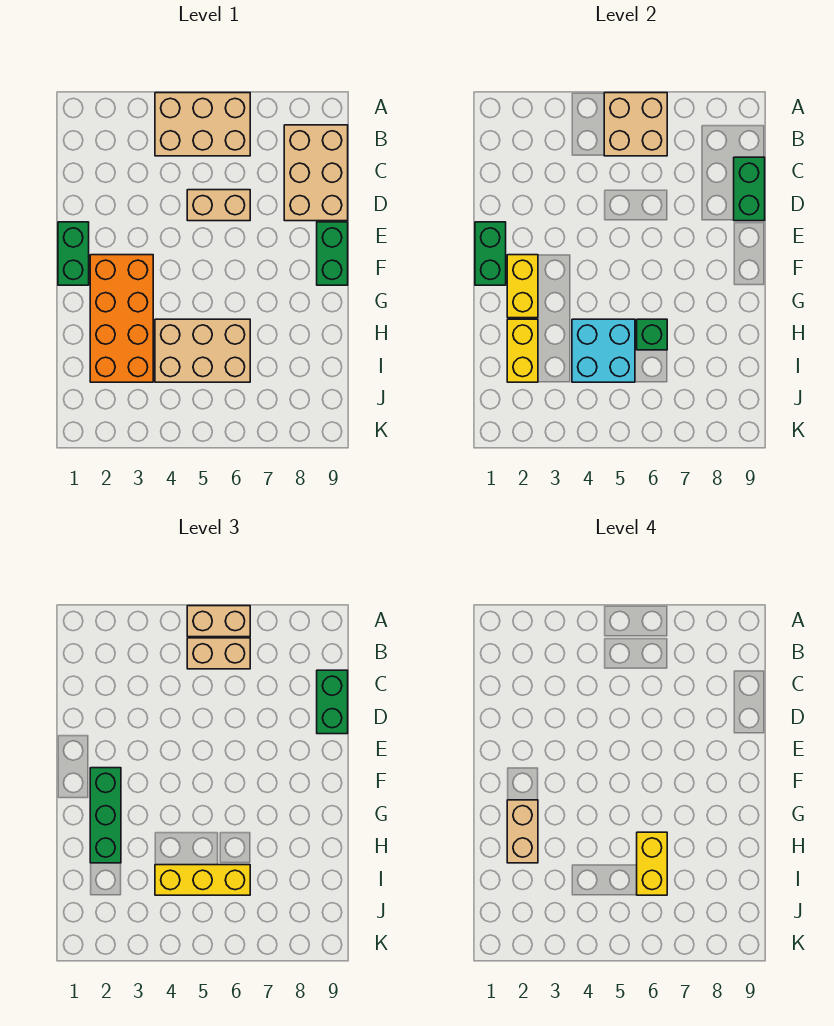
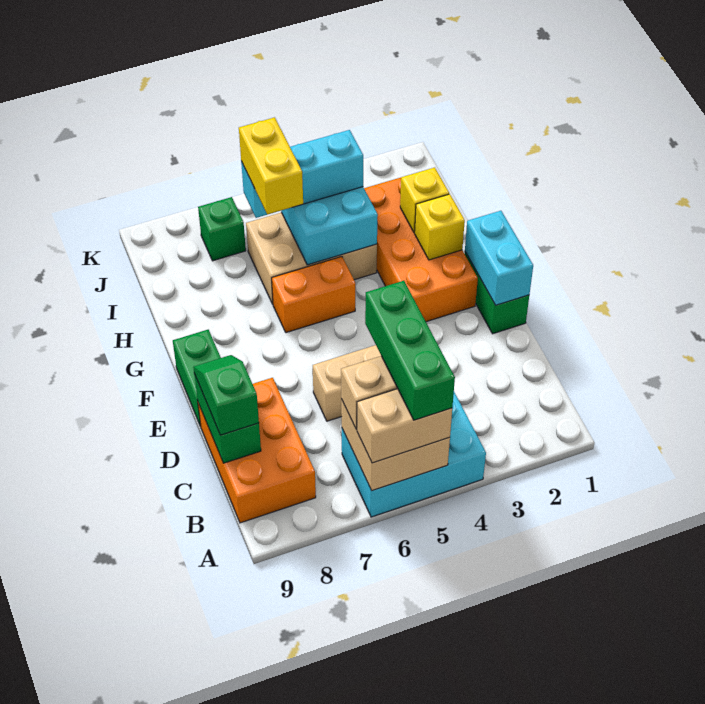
tan brick A4:B6 level 1 -> cyan brick A4:B6 level 1
tan brick B8:D9 level 1 -> orange brick B8:D9 level 1
green brick C9:D9 level 3 -> green slope C9:D9 level 3 top C
green brick E1:F1 level 2 -> cyan brick E1:F1 level 2
yellow brick F2:G2 level 2 -> yellow brick G2 level 2
green brick F2:H2 level 3 -> green brick A5:C5 level 4
tan brick G2:H2 level 4 -> none
none -> orange brick G5:G6 level 1
yellow brick H2:I2 level 2 -> yellow brick H2 level 2
green brick H6 level 2 -> green brick J7 level 1
yellow brick I4:I6 level 3 -> cyan brick I4:I6 level 3

